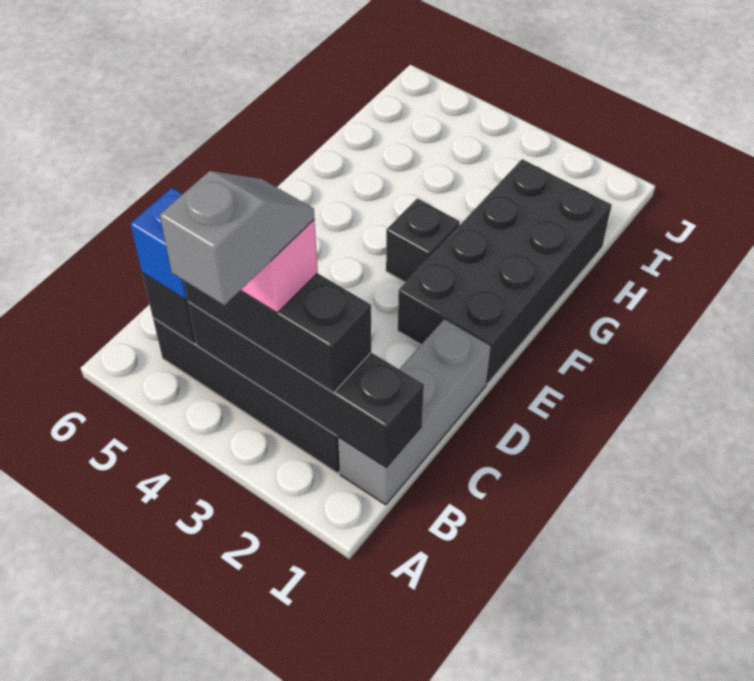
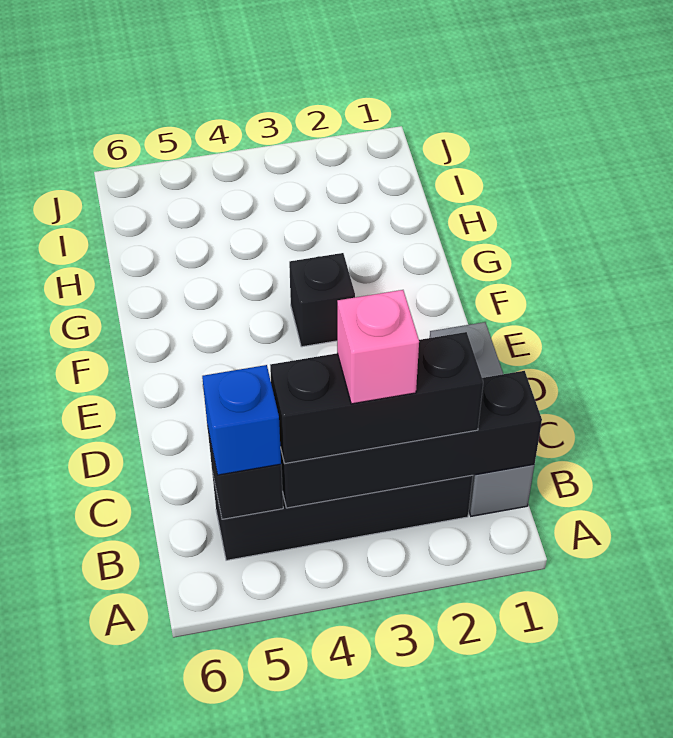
grey slope A3:B3 level 5 top A -> none
black brick E1:H2 level 1 -> none

